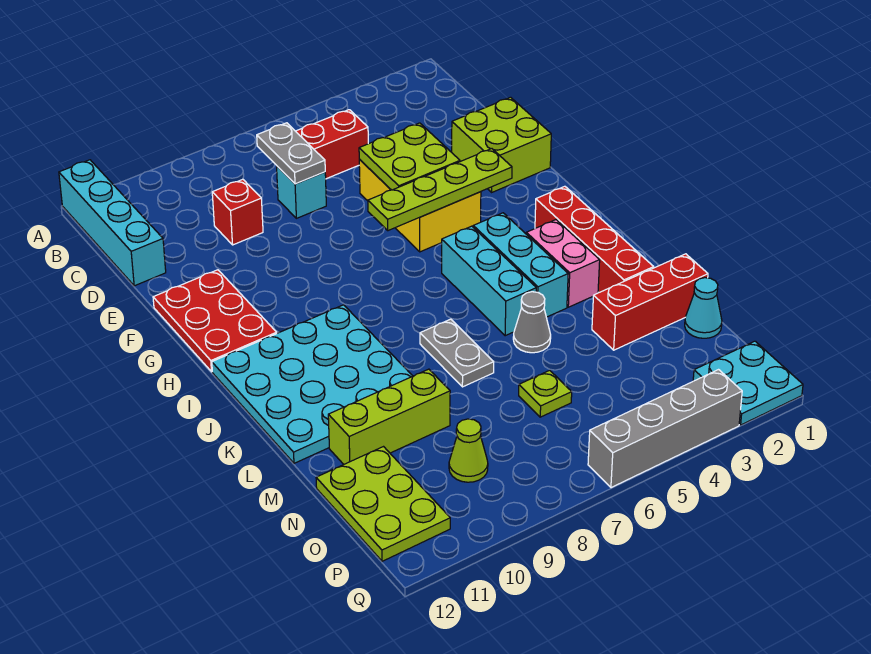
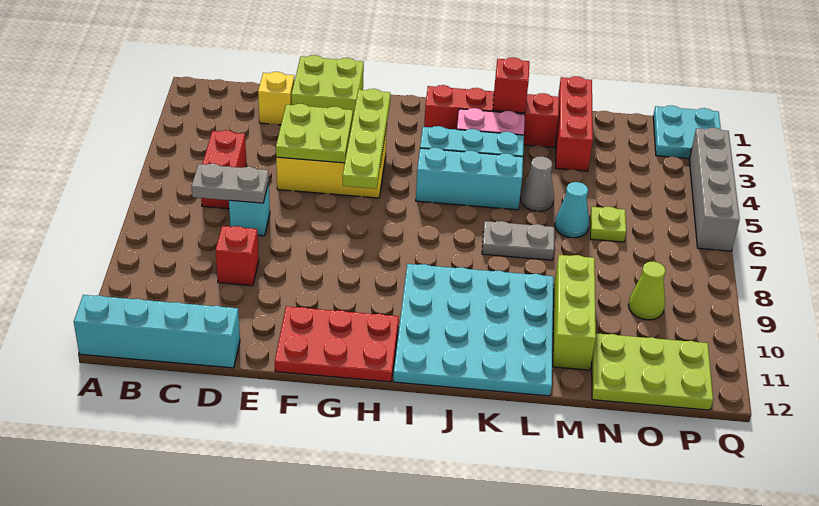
none -> yellow brick D2 level 1
none -> red brick K2 level 2
cyan cone N1 level 1 -> cyan cone M6 level 1

